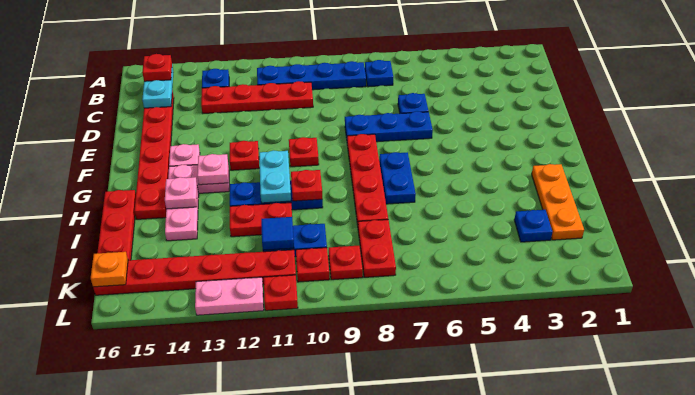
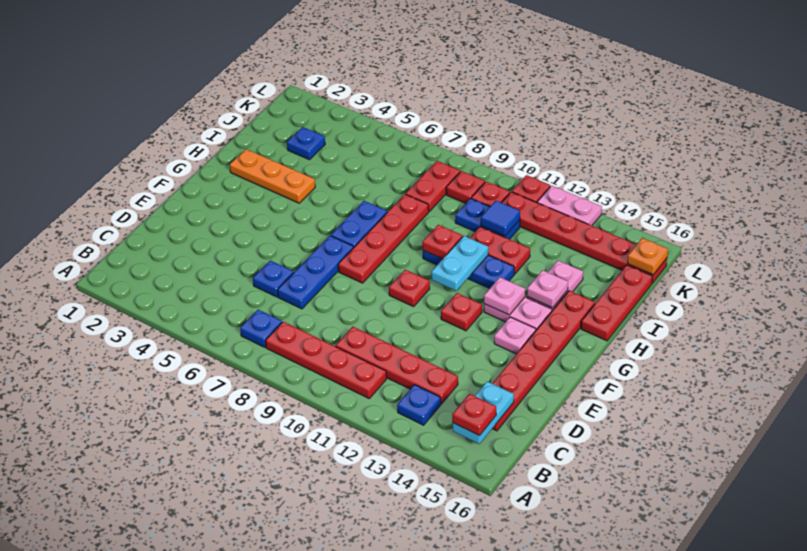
blue plate B8:B11 level 1 -> red plate B8:B11 level 1
blue plate E6:E8 level 1 -> blue plate D7:F7 level 1
orange plate H2:J2 level 1 -> orange plate H2:H4 level 1

